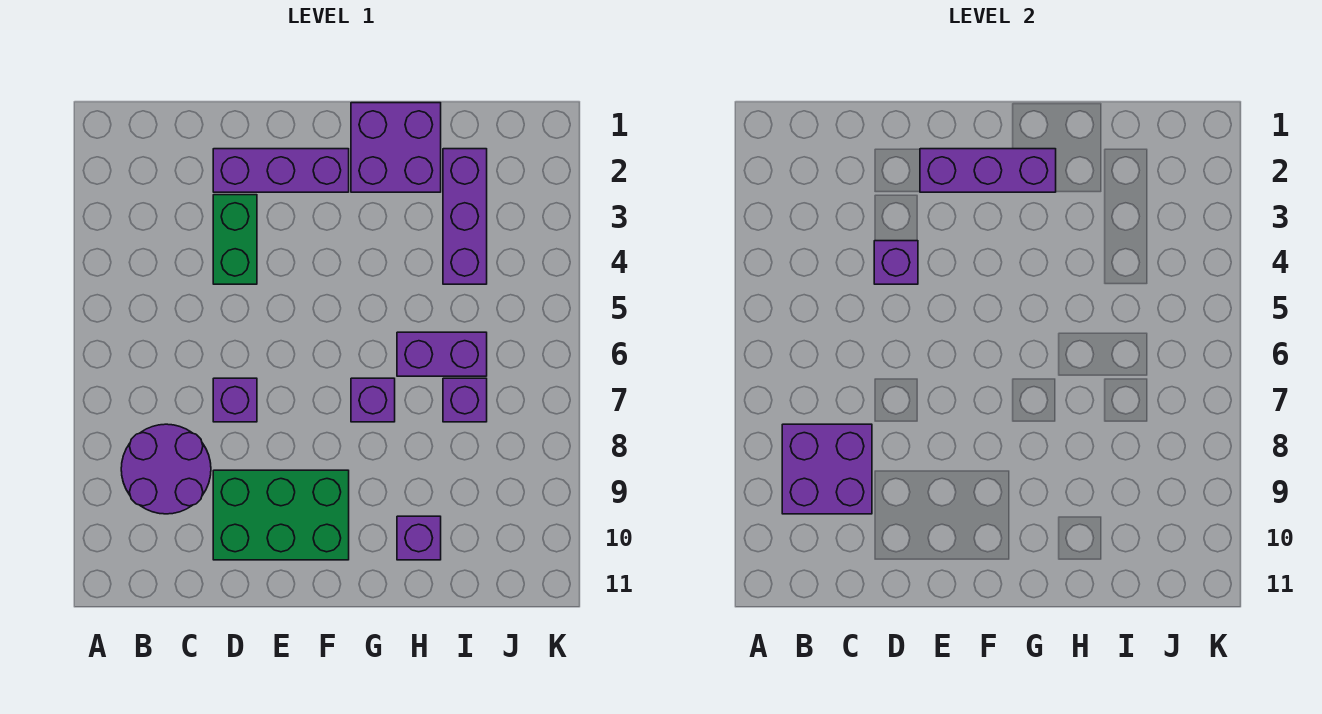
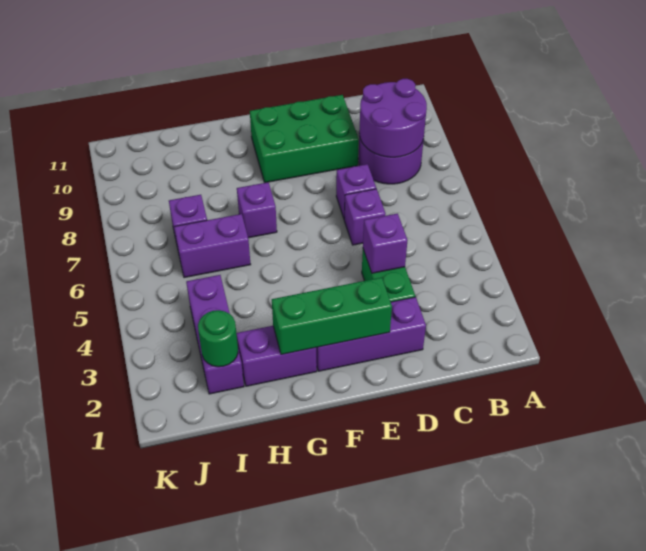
purple brick B8:C9 level 2 -> purple round brick B8:C9 level 2
purple brick E2:G2 level 2 -> green brick E2:G2 level 2
purple brick G1:H2 level 1 -> purple brick G2:H2 level 1
purple brick H10 level 1 -> purple brick D6 level 1
none -> green round brick I2 level 2

